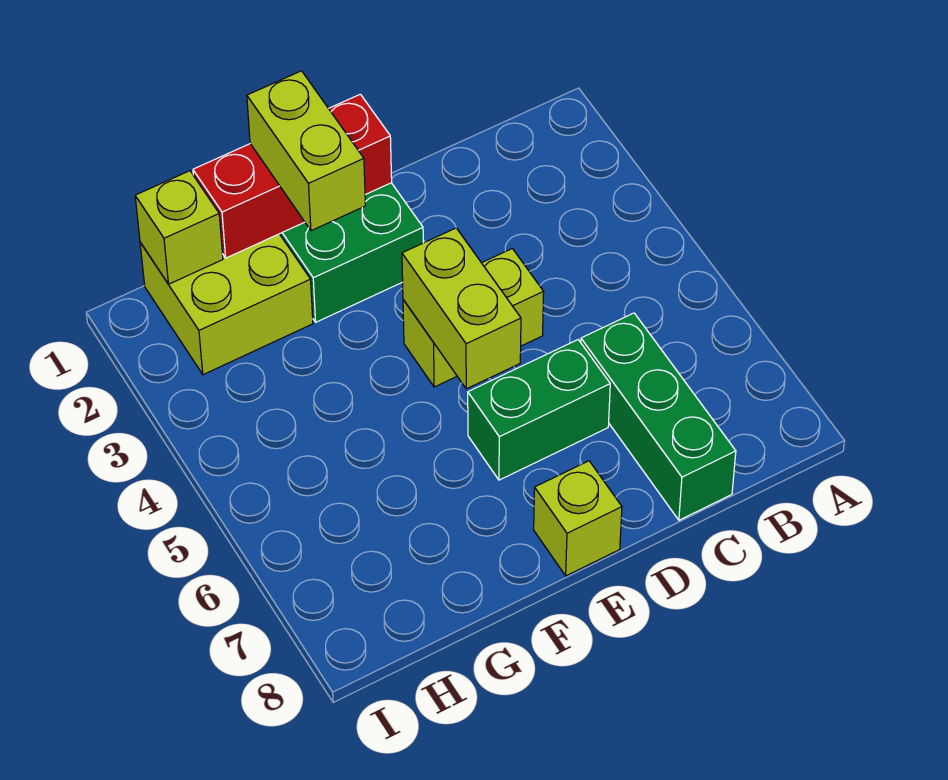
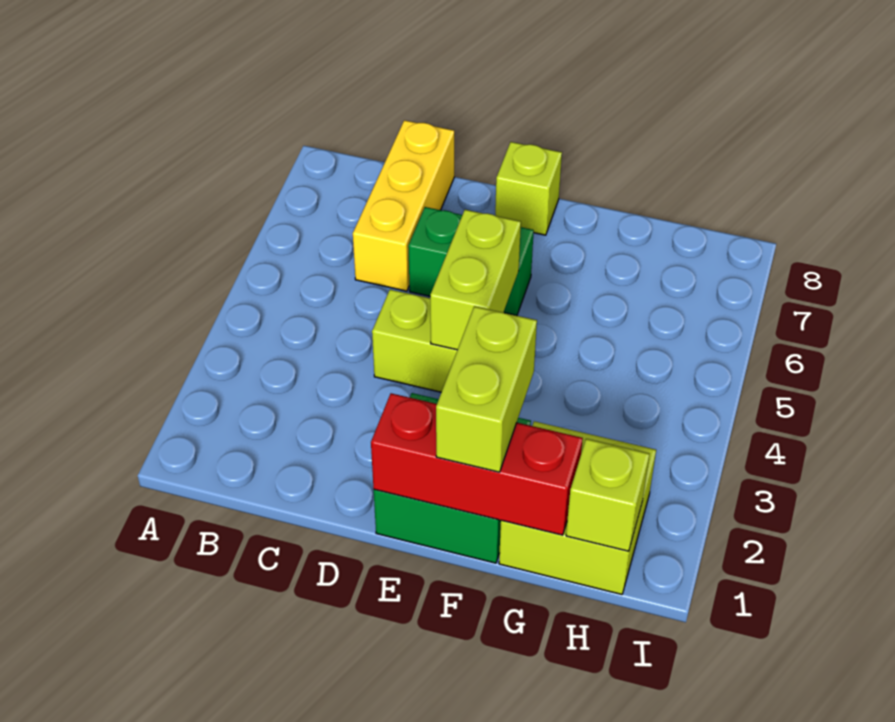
green brick C6:C8 level 1 -> yellow brick C6:C8 level 1

